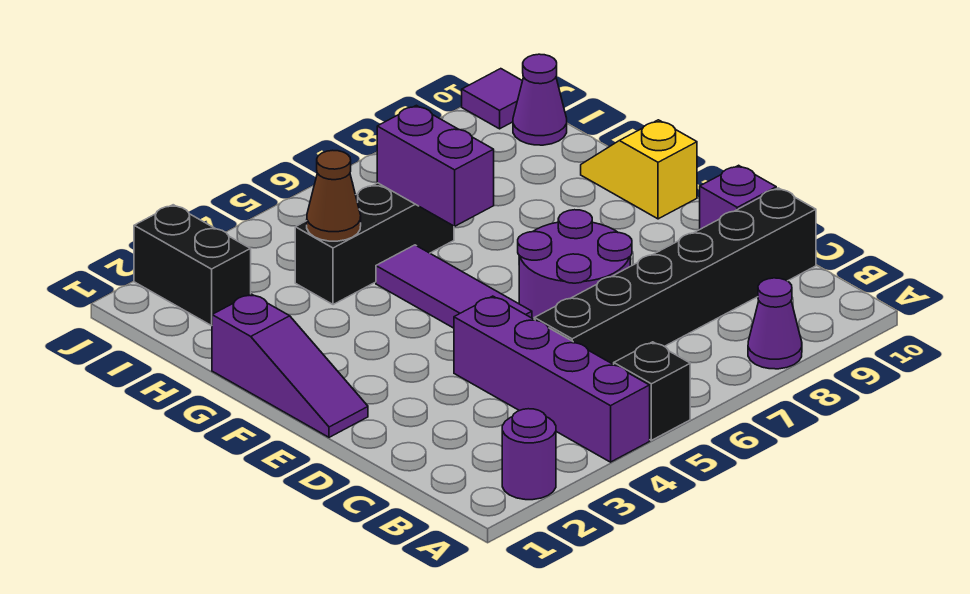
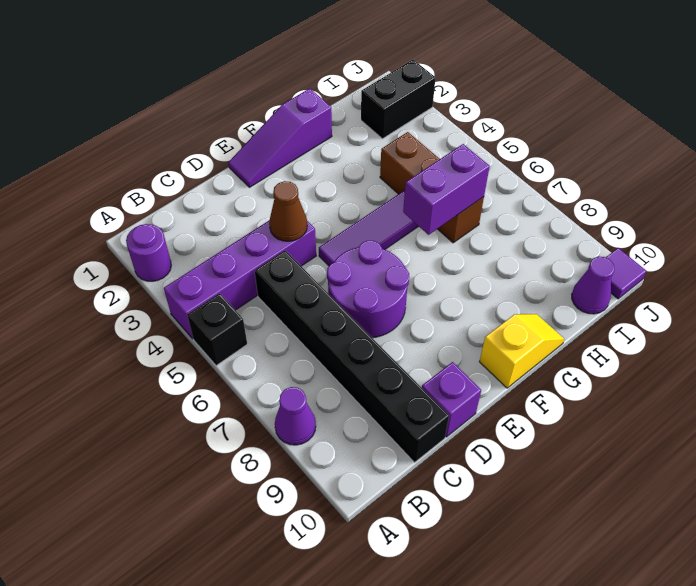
black brick H4:H6 level 1 -> brown brick H4:H6 level 1
brown cone H4 level 2 -> brown cone D4 level 2

